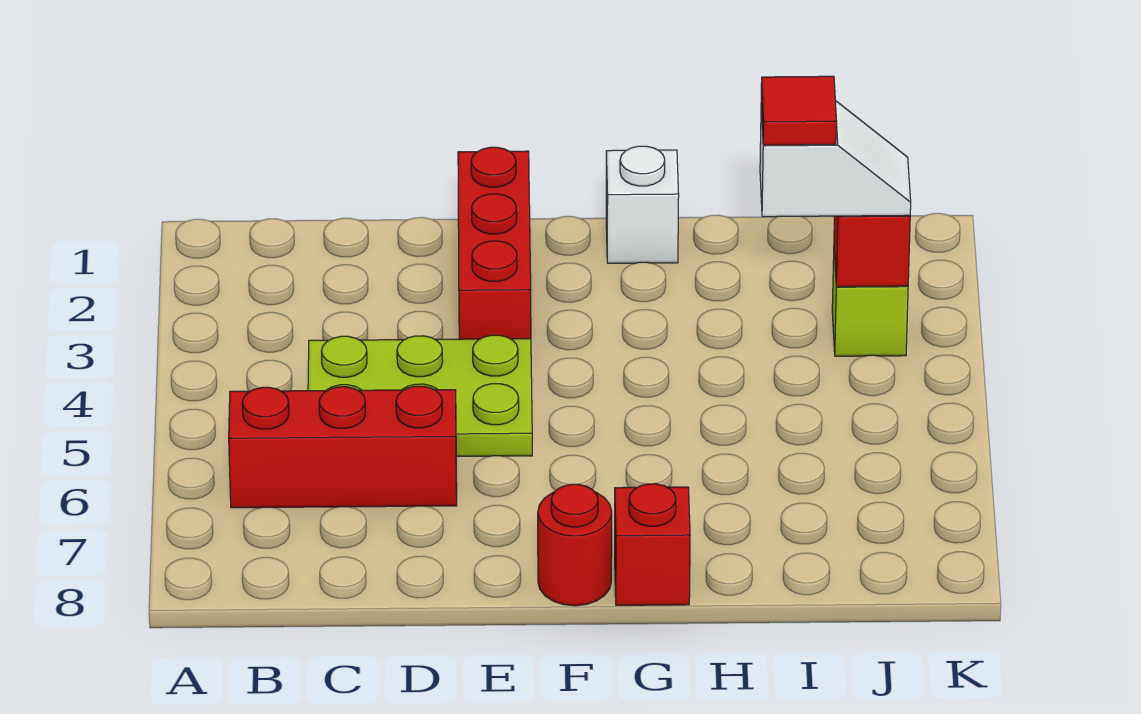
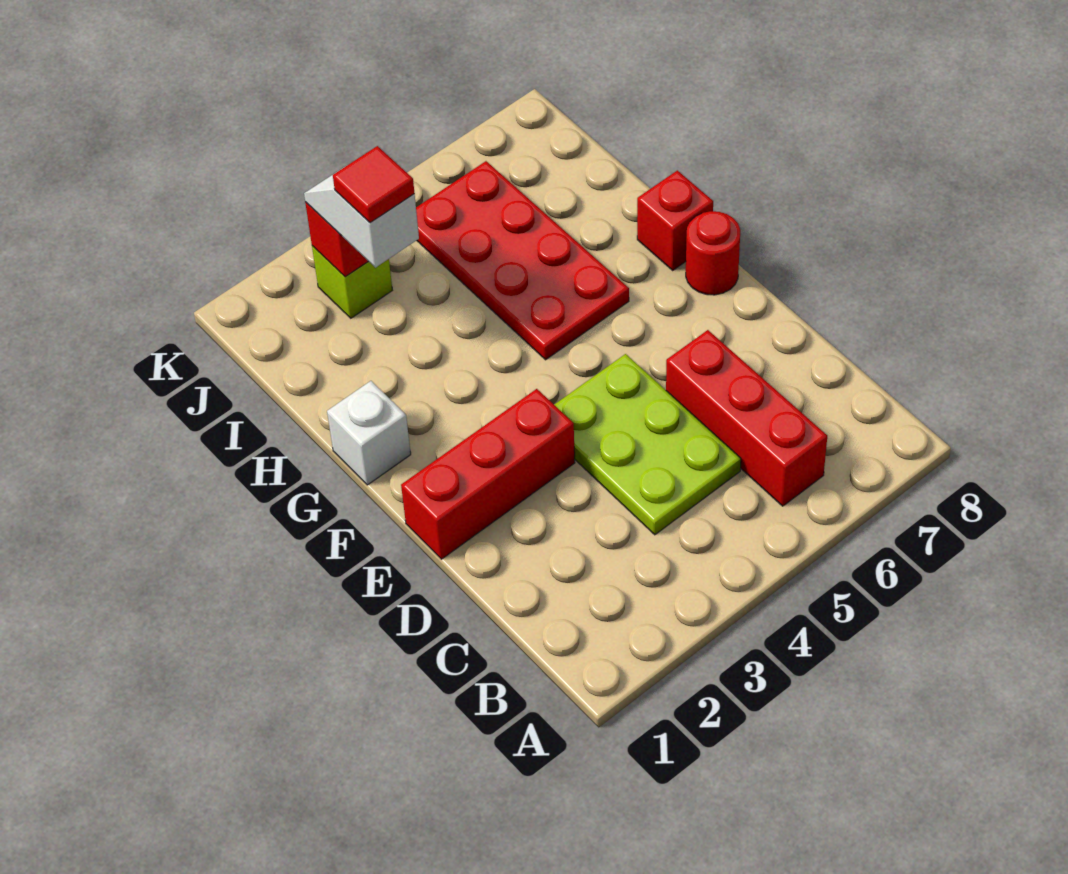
none -> red plate G5:J6 level 1

